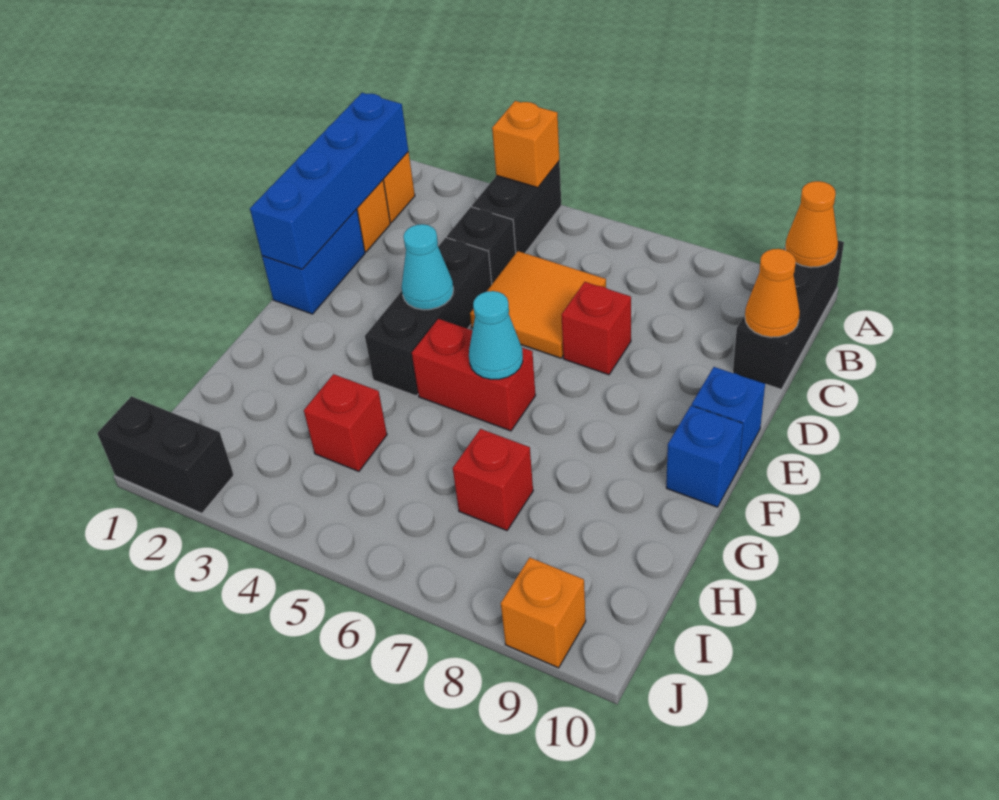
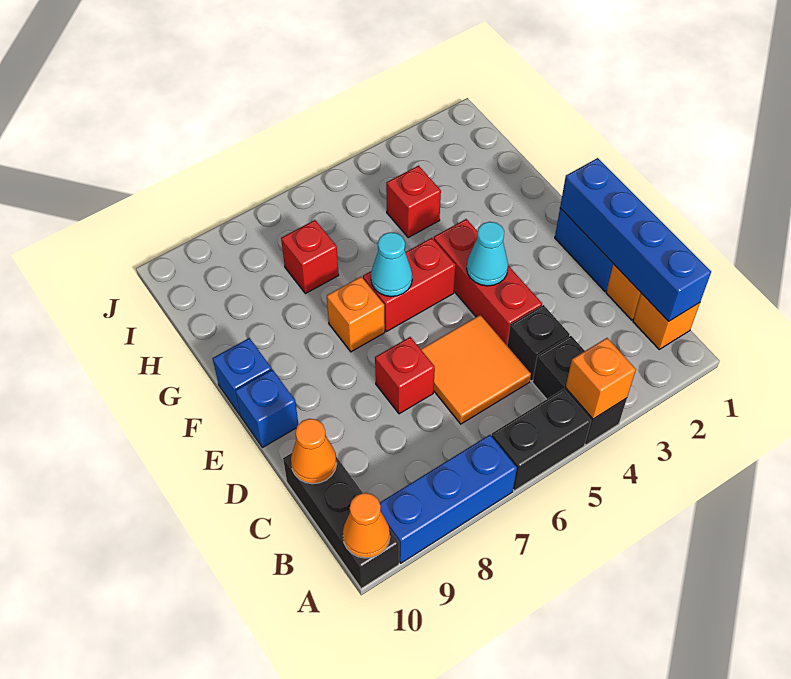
none -> blue brick A7:A9 level 1
black brick D4:F4 level 1 -> red brick D4:F4 level 1
black brick J1:J2 level 1 -> black brick A5:A6 level 1
orange brick J9 level 1 -> orange brick F7 level 1

